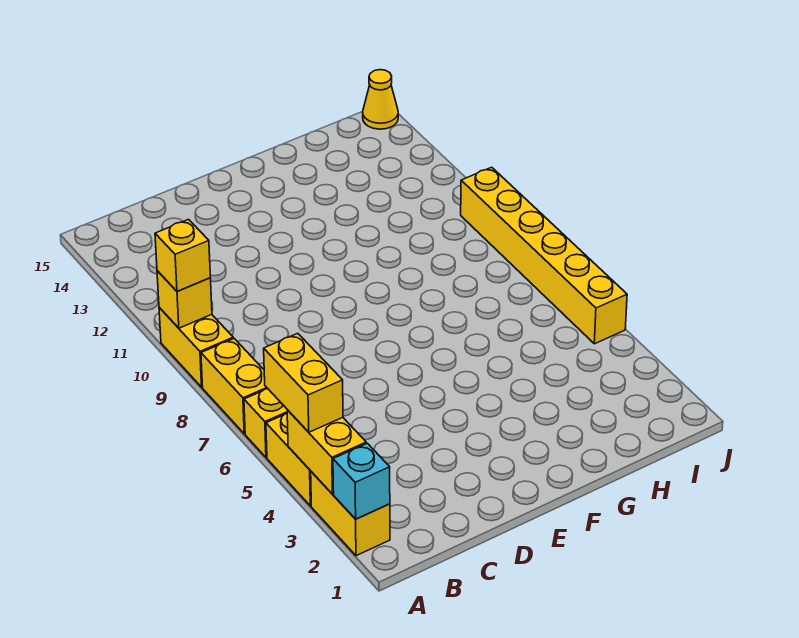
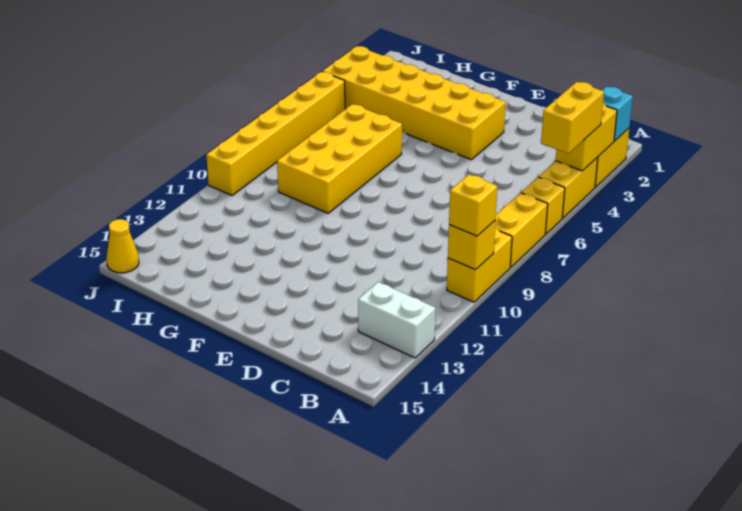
none -> white brick A13:B13 level 1
none -> yellow brick E3:J4 level 1
none -> yellow brick G6:H9 level 1

